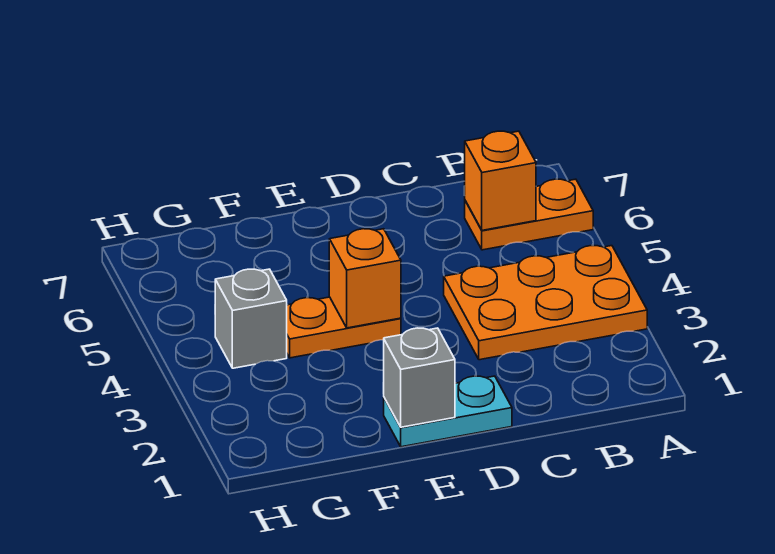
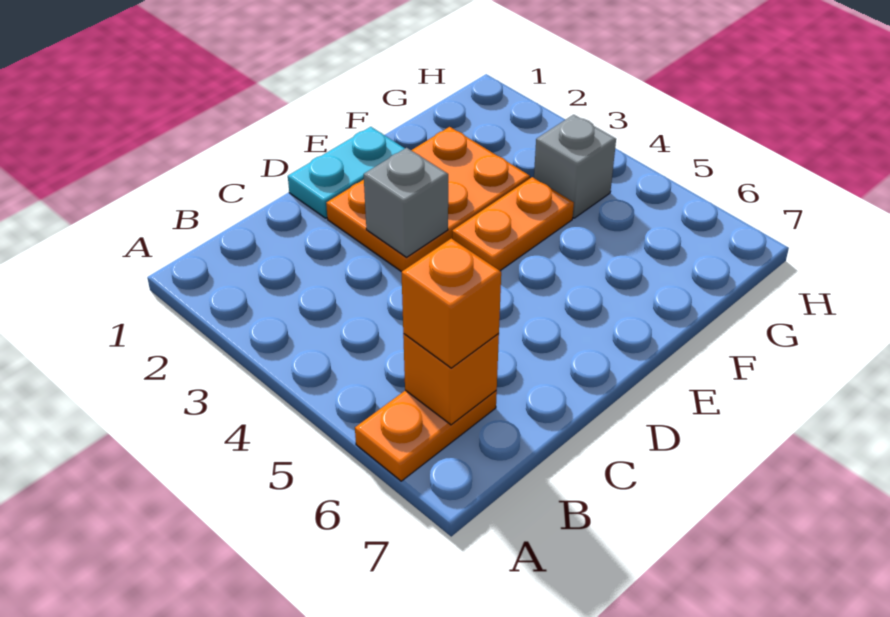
orange plate A3:C4 level 1 -> orange plate D2:F3 level 1
grey brick E1 level 2 -> grey brick D3 level 2
orange brick E4 level 2 -> orange brick B6 level 3

